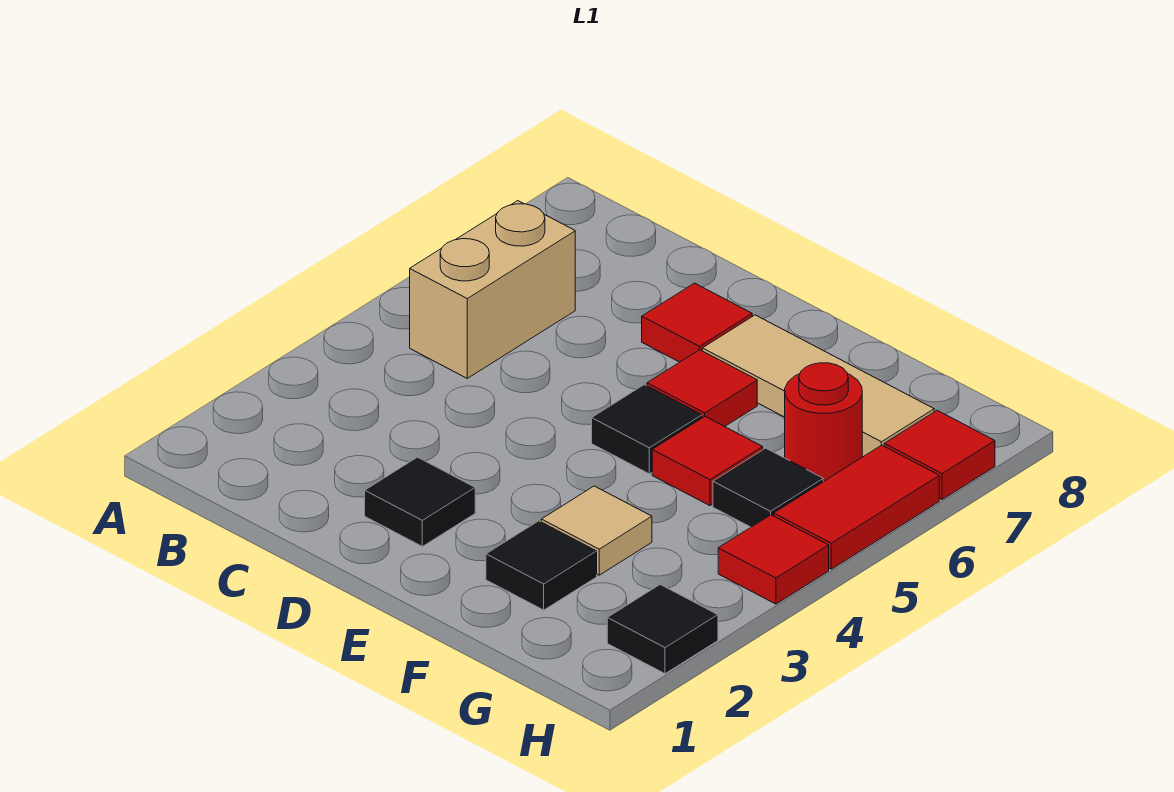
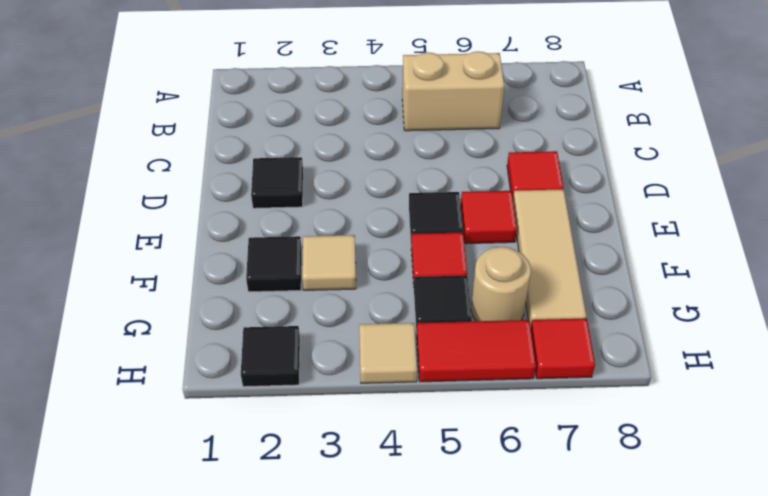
red round brick G6 level 1 -> tan round brick G6 level 1
red tile H4 level 1 -> tan tile H4 level 1

